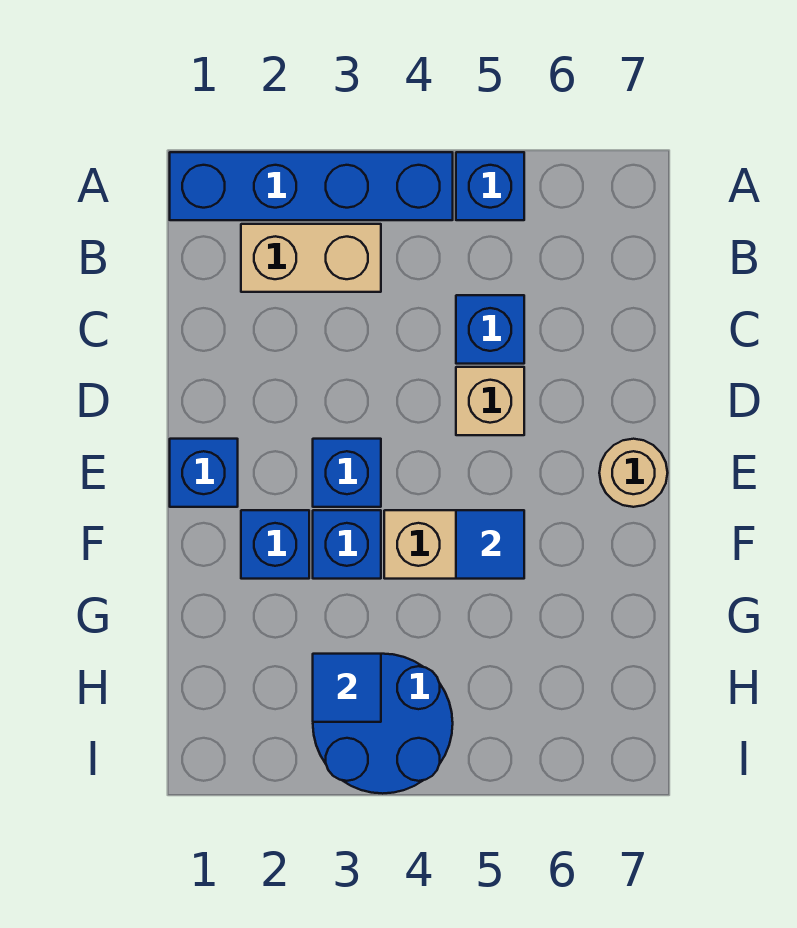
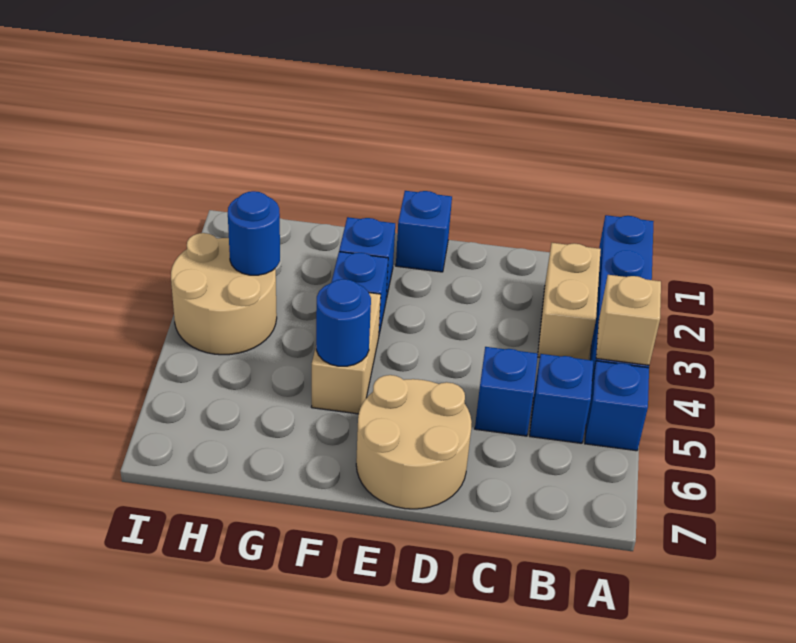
tan brick D5 level 1 -> tan brick A4 level 2
blue brick E3 level 1 -> blue brick B5 level 1
tan round brick E7 level 1 -> tan round brick D6:E7 level 1
blue tile F5 level 2 -> blue round brick F5 level 2
blue round brick H3:I4 level 1 -> tan round brick H3:I4 level 1
blue tile H3 level 2 -> blue round brick H3 level 2

